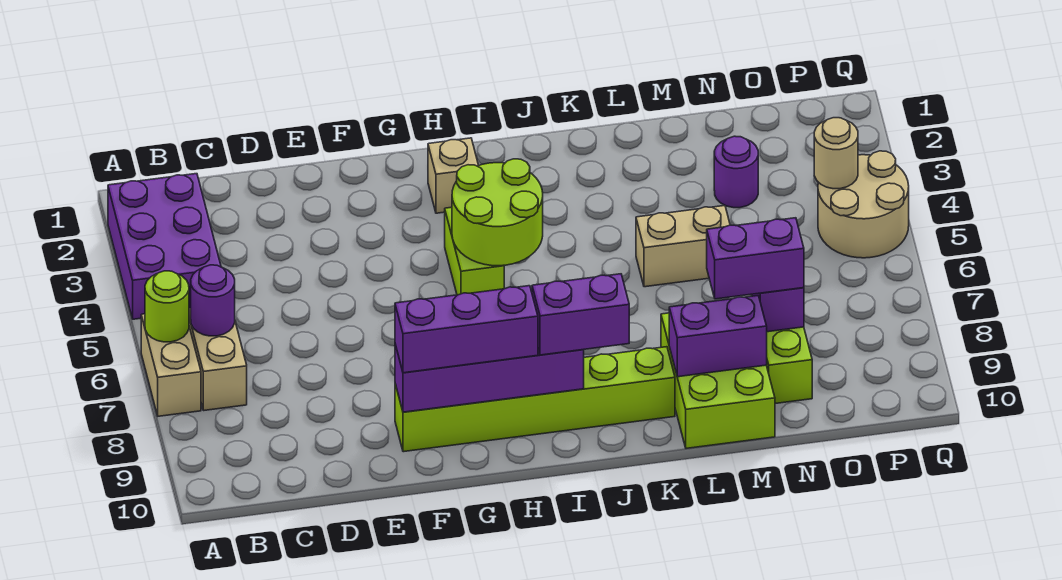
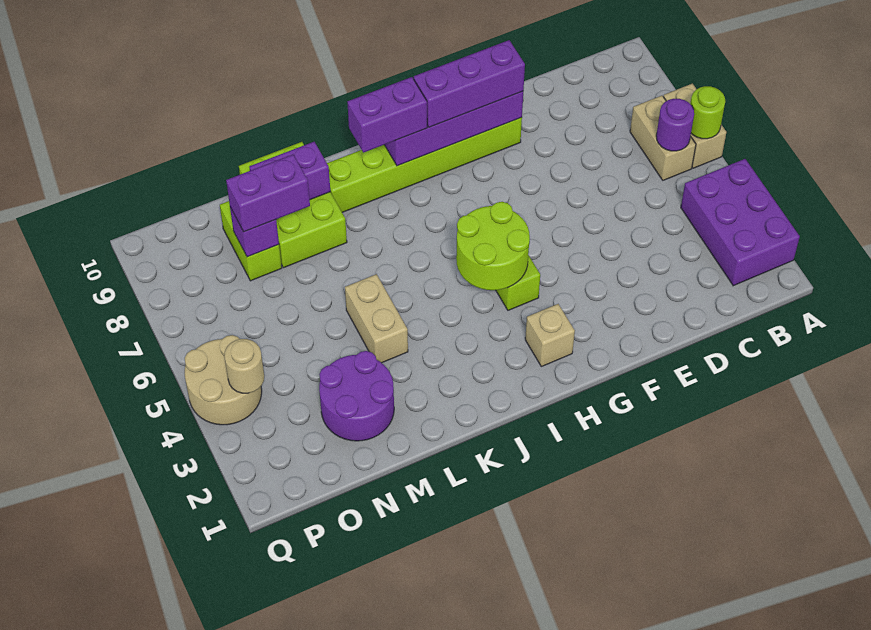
tan brick L5:M5 level 1 -> tan brick L4:L5 level 1
purple round brick N3 level 1 -> purple round brick M2:N3 level 1

